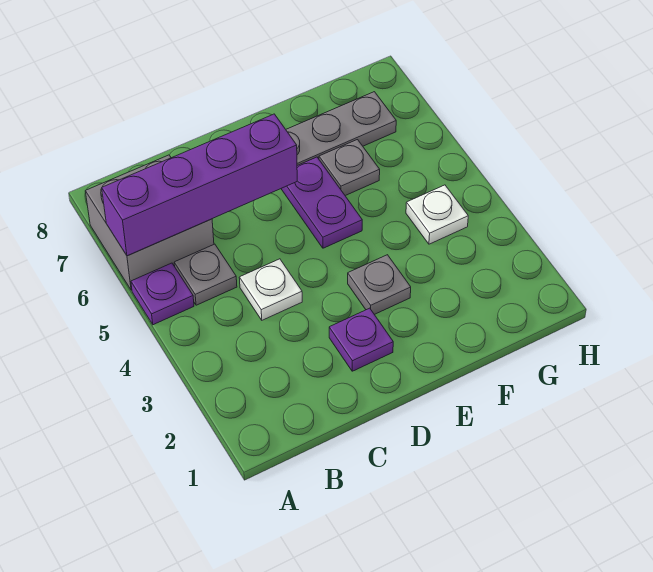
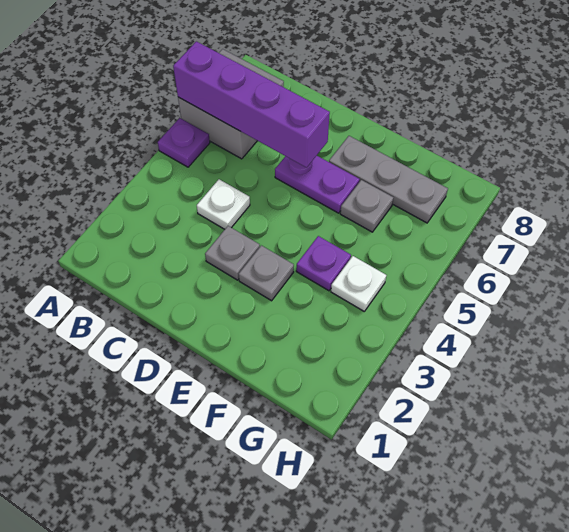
grey plate B5 level 1 -> grey plate D3 level 1
purple plate D2 level 1 -> purple plate F4 level 1
purple plate E5:E6 level 1 -> purple plate D6:E6 level 1

